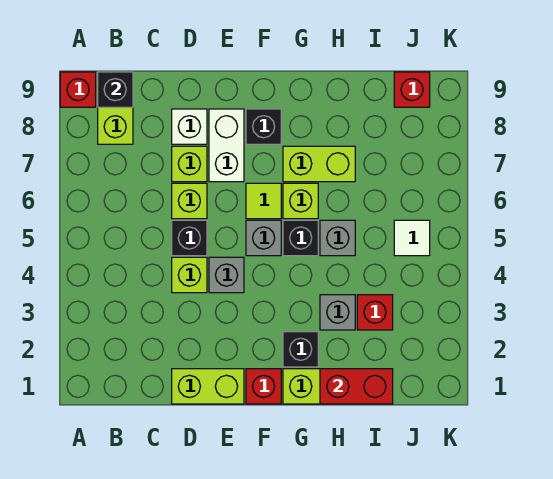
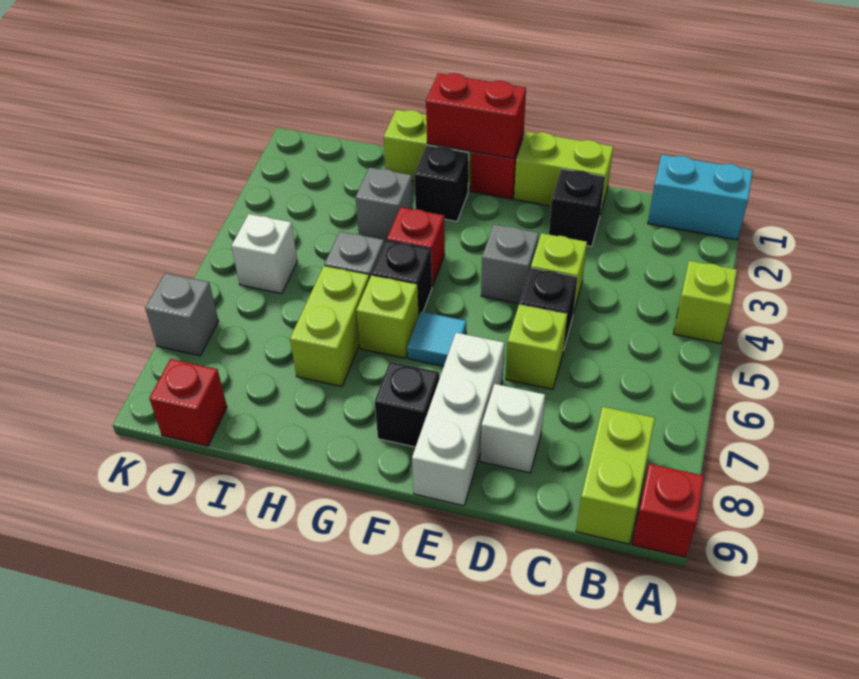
none -> cyan brick A1:B1 level 1
black brick B9 level 2 -> black brick D2 level 1
lime brick D7 level 1 -> lime brick A4 level 1
white brick E7:E8 level 1 -> white brick E7:E9 level 1
grey brick F5 level 1 -> grey brick K7 level 1
lime tile F6 level 1 -> cyan tile F6 level 1
lime brick G7:H7 level 1 -> lime brick H6:H7 level 1
red brick H1:I1 level 2 -> red brick F1:G1 level 2
red brick I3 level 1 -> red brick G4 level 1
white tile J5 level 1 -> white brick J5 level 1

